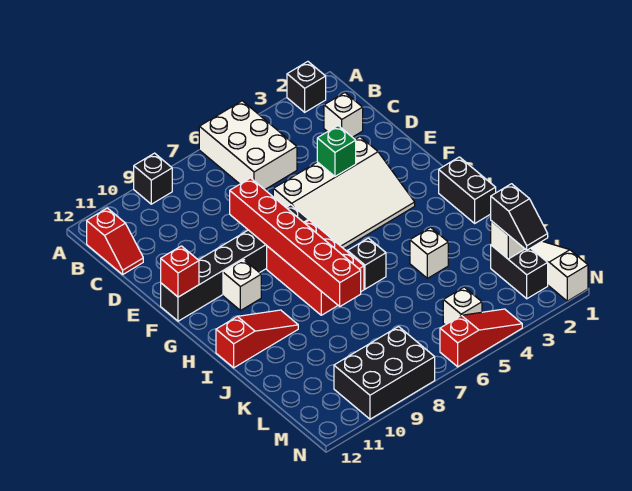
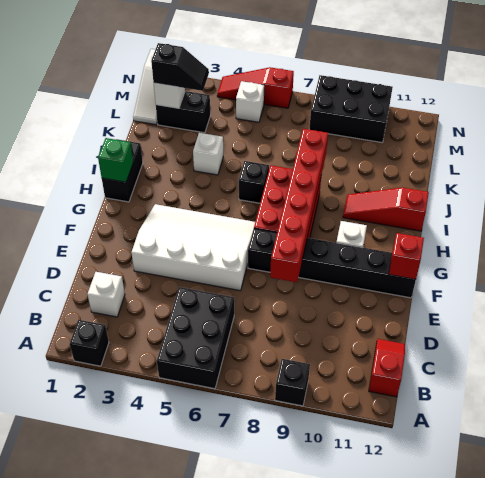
white brick A5:C6 level 1 -> black brick A5:C6 level 1
green brick E4 level 2 -> green brick H1 level 2
black brick L2:M2 level 1 -> black brick L2:L3 level 1
black slope L2:M2 level 3 top L -> black slope L2:L3 level 3 top 2

